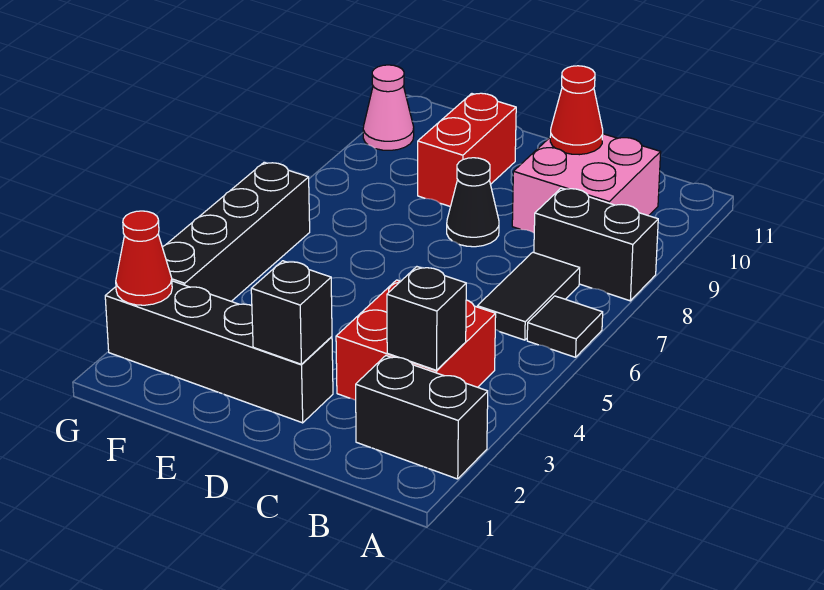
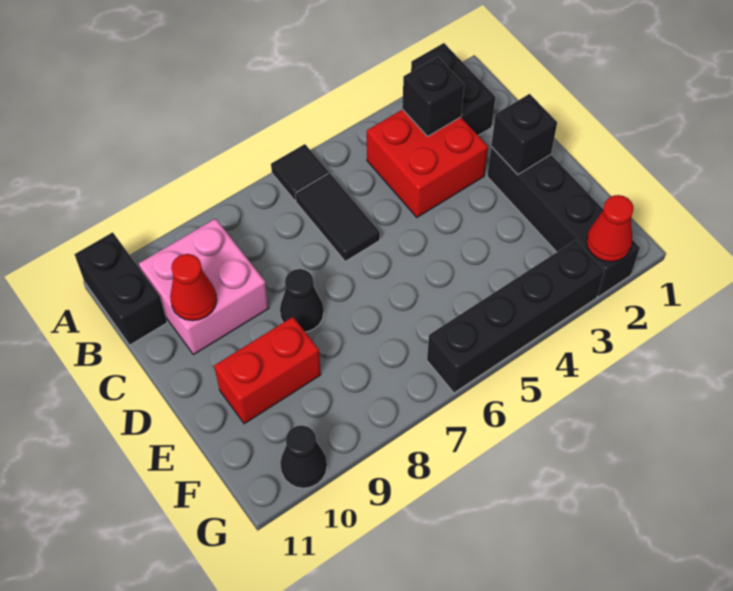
black brick A8:B8 level 1 -> black brick A11:B11 level 1
black tile B6:B7 level 1 -> black tile B6:C6 level 1
pink cone G10 level 1 -> black cone G10 level 1

